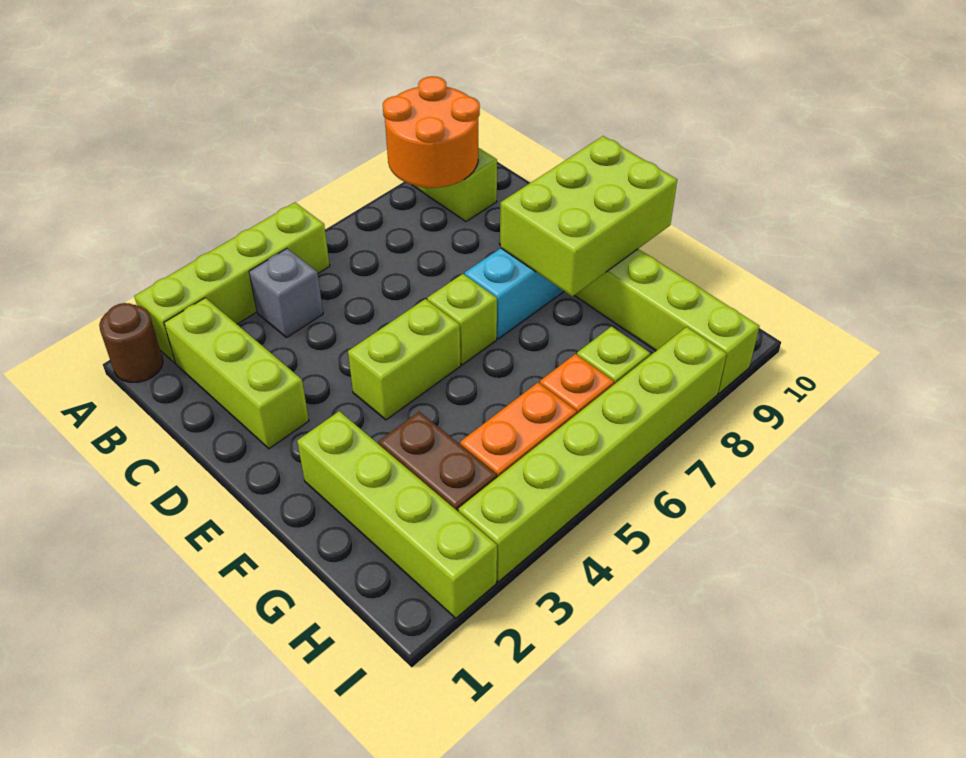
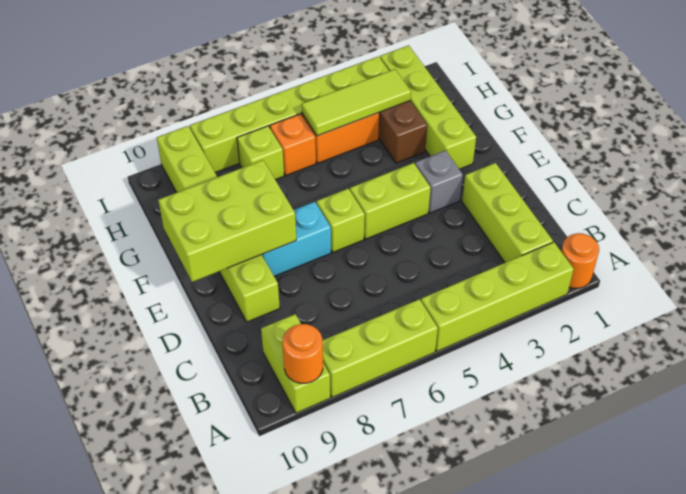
brown round brick A1 level 1 -> orange round brick A1 level 1
none -> lime brick A6:A8 level 1
orange round brick A8:B9 level 2 -> orange round brick A9 level 2
grey brick B4 level 1 -> grey brick E3 level 1
none -> lime tile H3:H5 level 2

